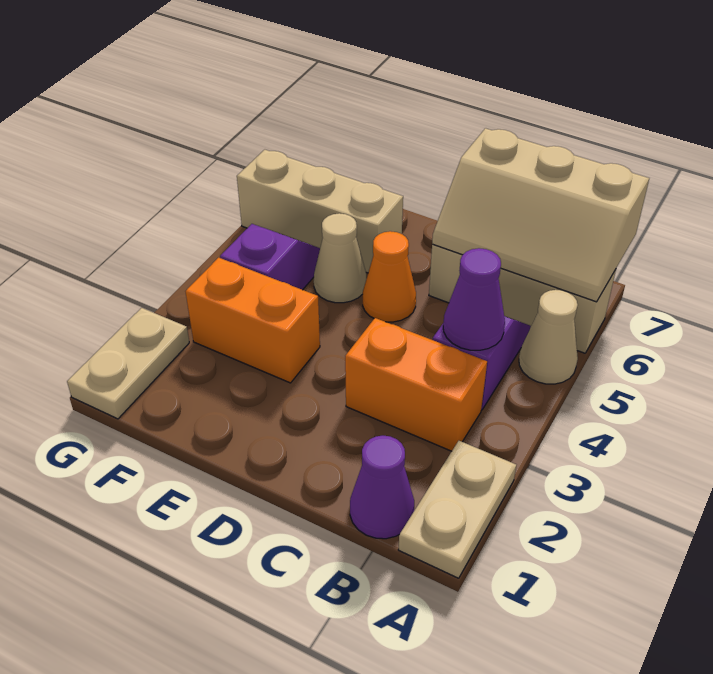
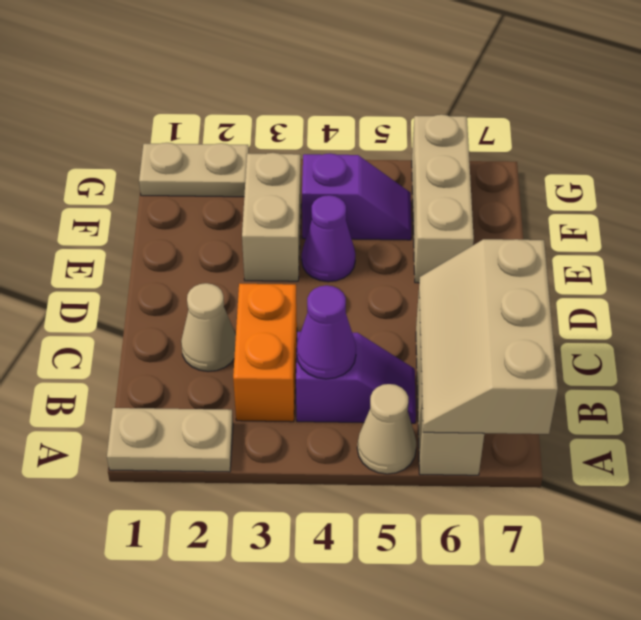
purple cone B1 level 1 -> purple cone E4 level 1
orange cone D5 level 1 -> none
orange brick E3:F3 level 1 -> tan brick E3:F3 level 1
tan cone E5 level 1 -> tan cone C2 level 1

